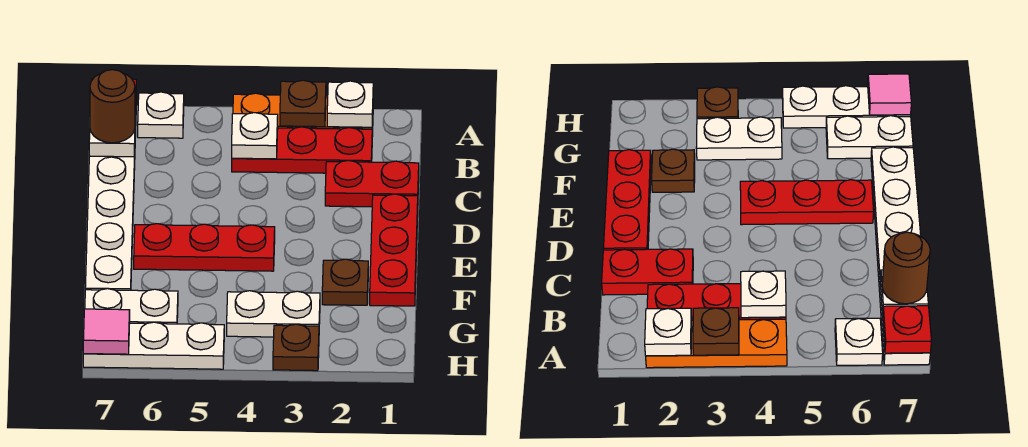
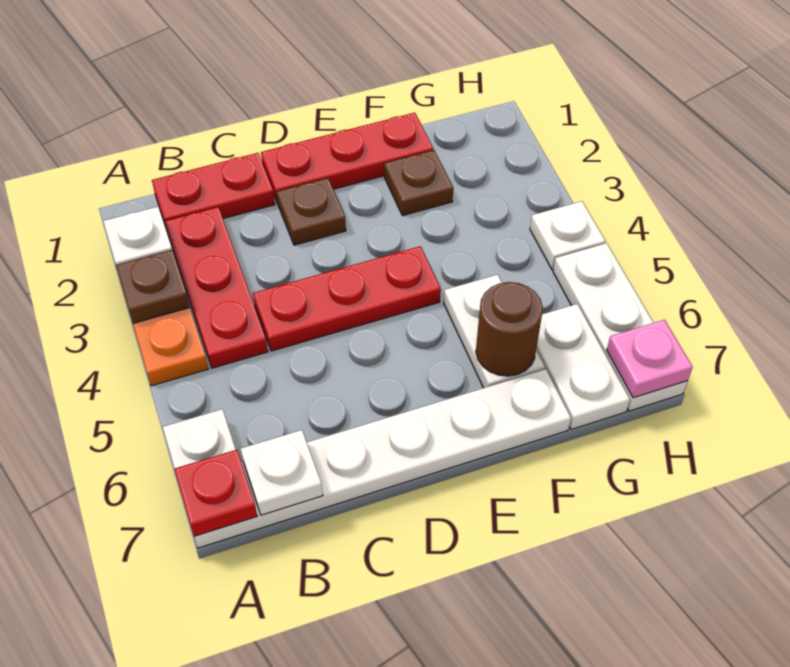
white plate B4 level 2 -> white plate H4 level 1
brown round brick B7 level 3 -> brown round brick F6 level 2
red plate C1:C2 level 1 -> red plate B1:C1 level 1
red plate E4:E6 level 1 -> red plate C4:E4 level 1
white plate G3:G4 level 1 -> white plate F5:F6 level 1
brown plate H3 level 1 -> brown plate D2 level 1
pink tile H7 level 2 -> pink plate H7 level 2

